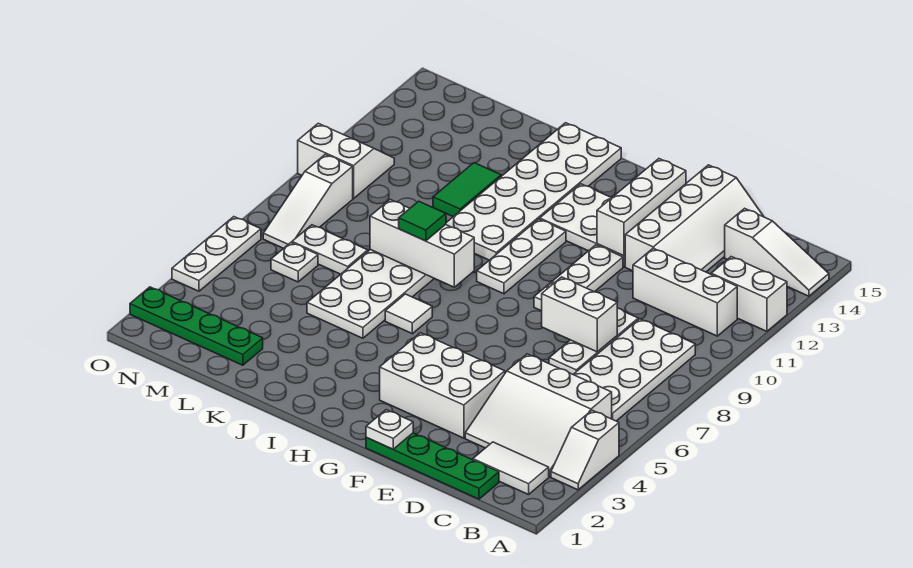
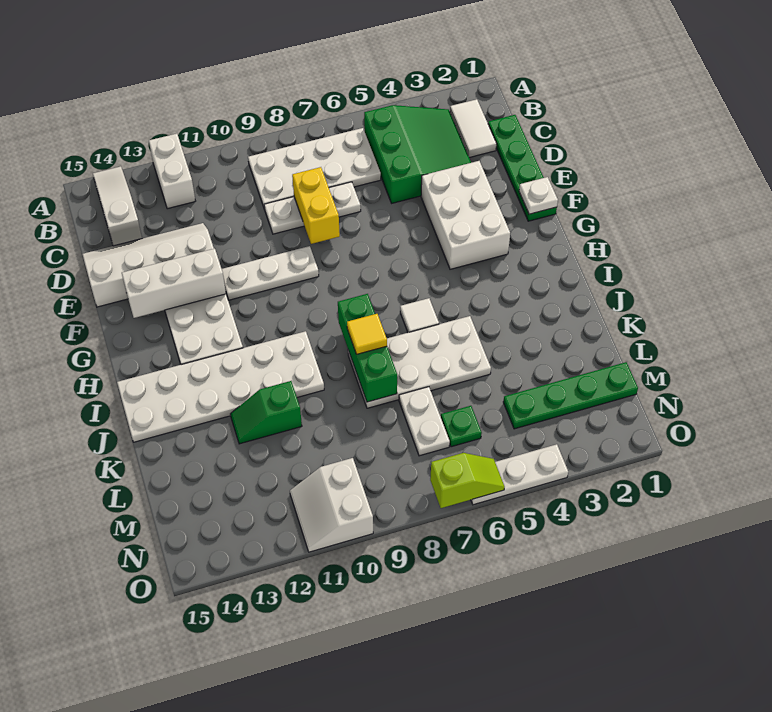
white slope A3:A4 level 1 top 4 -> none
white slope B3:D5 level 1 top 5 -> green slope B3:D5 level 1 top 5
white brick B11:D11 level 1 -> none
white brick D8:E8 level 2 -> yellow brick D8:E8 level 2
white plate H9:H11 level 1 -> none
white brick I8:K8 level 2 -> green brick I8:K8 level 2
green tile J8 level 3 -> yellow tile J8 level 3
green tile K11:K12 level 1 -> green slope K11:K12 level 1 top 11
green plate L2:O2 level 1 -> green plate M1:M4 level 1
white plate M6 level 1 -> green plate M6 level 1
white slope N7:N9 level 1 top 9 -> none
none -> lime slope O6:O7 level 2 top 7

